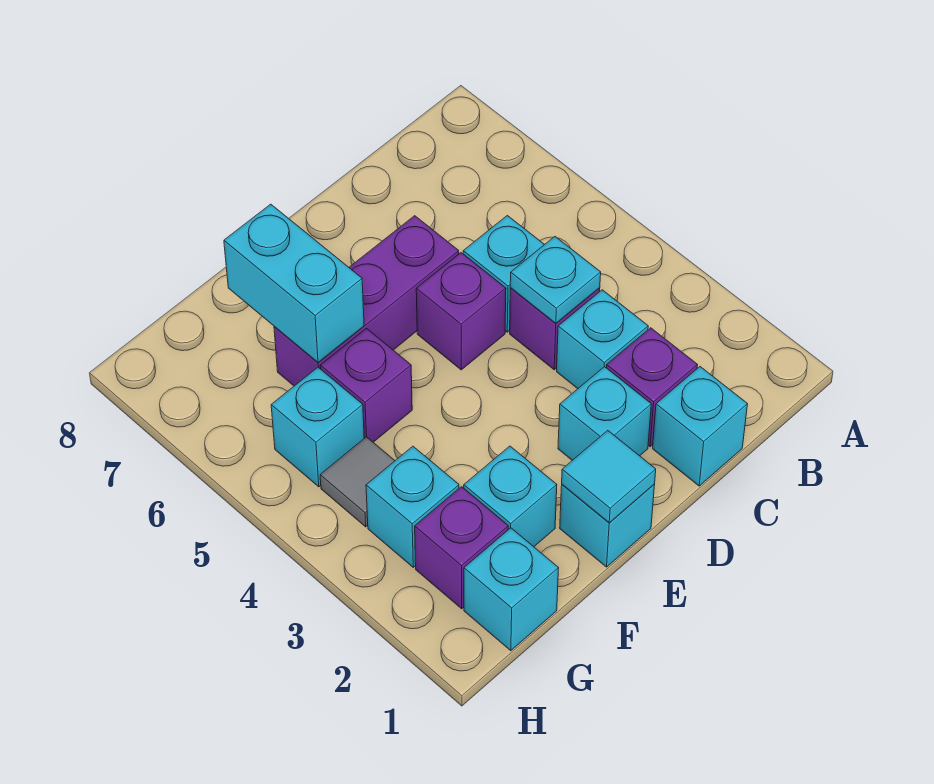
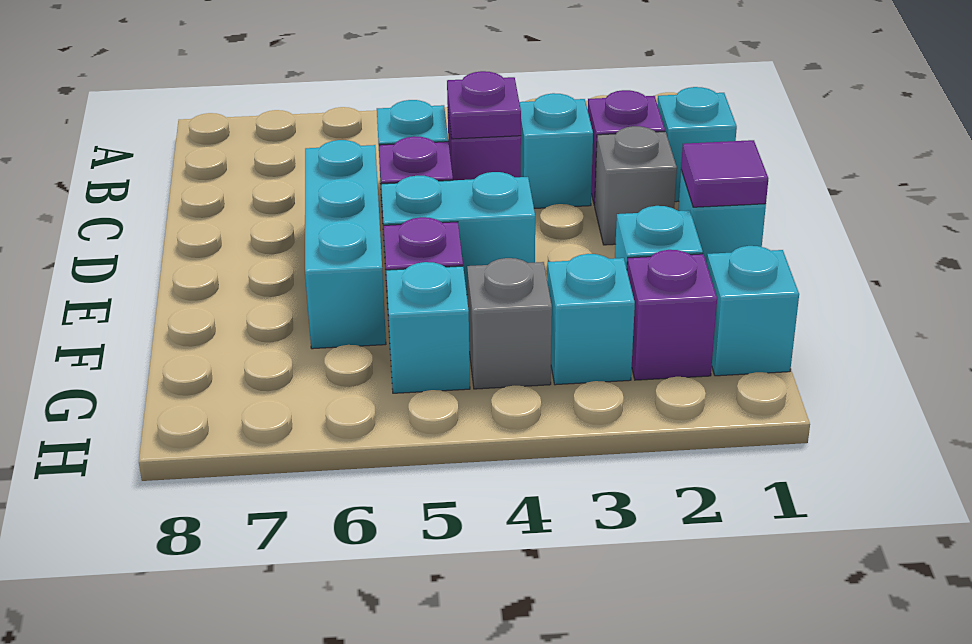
cyan plate C4 level 2 -> purple plate C4 level 2
cyan brick D2 level 1 -> grey brick D2 level 1
purple brick D6:F6 level 1 -> cyan brick D6:F6 level 1
cyan tile E1 level 2 -> purple tile E1 level 2
cyan brick F6:F7 level 2 -> cyan brick E4:E5 level 1
grey tile G4 level 1 -> grey brick G4 level 1

